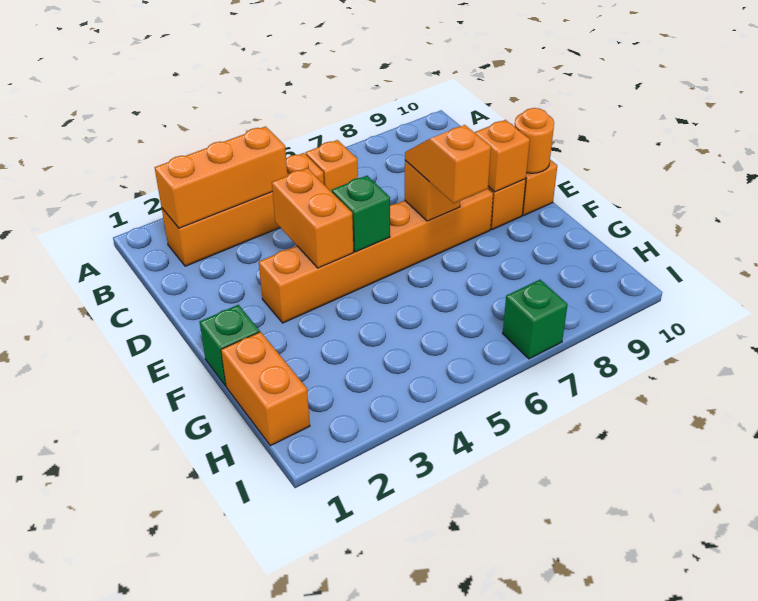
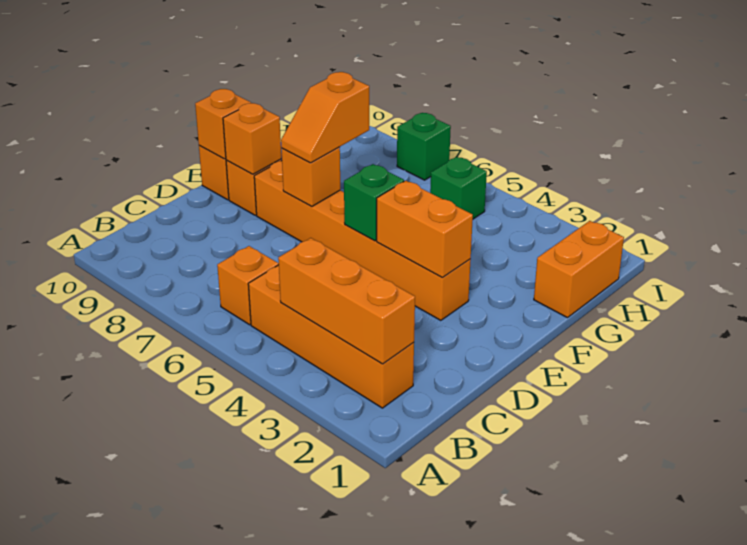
orange brick D4:E4 level 2 -> orange brick E3:E4 level 2
orange round brick E10 level 2 -> orange brick E10 level 2
green brick F1 level 1 -> green brick H5 level 1

